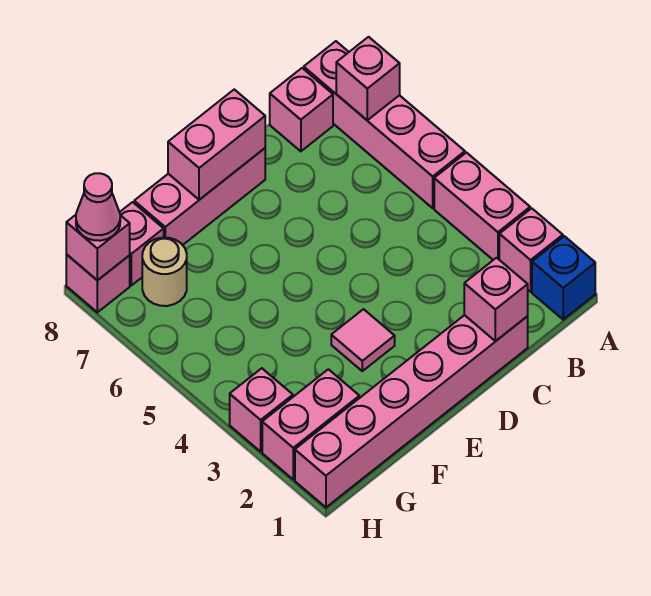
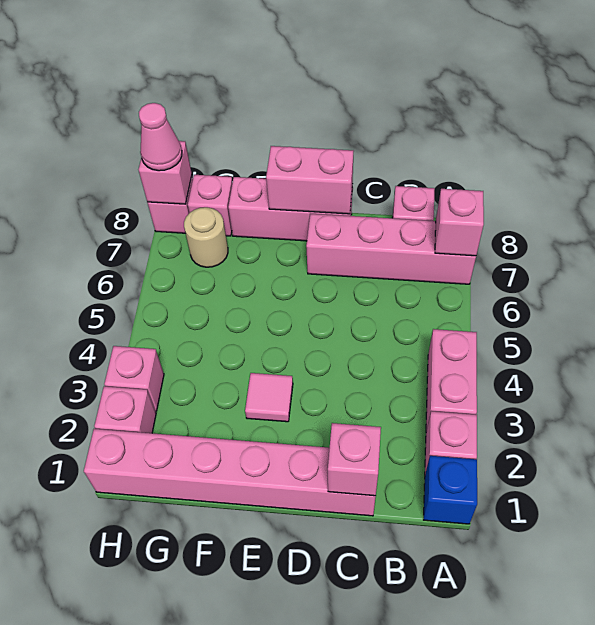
pink brick A5:A8 level 1 -> pink brick A7:D7 level 1
pink brick G2:H2 level 1 -> pink brick H2 level 1

